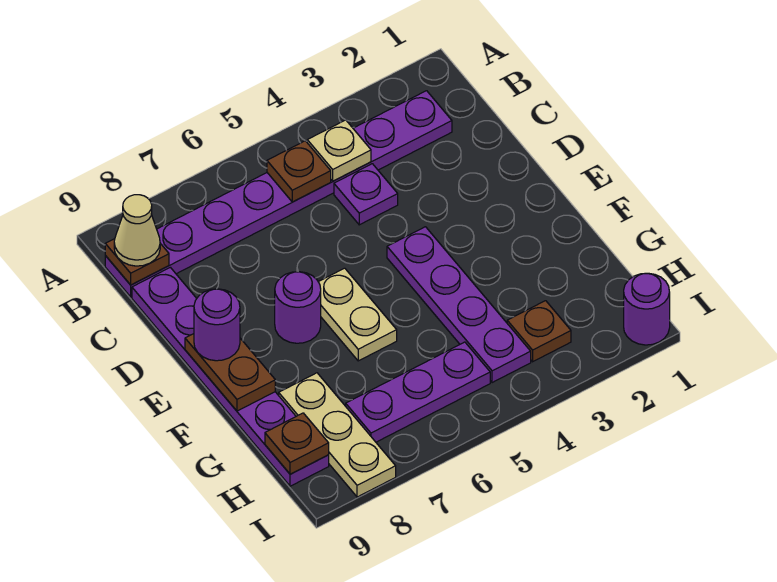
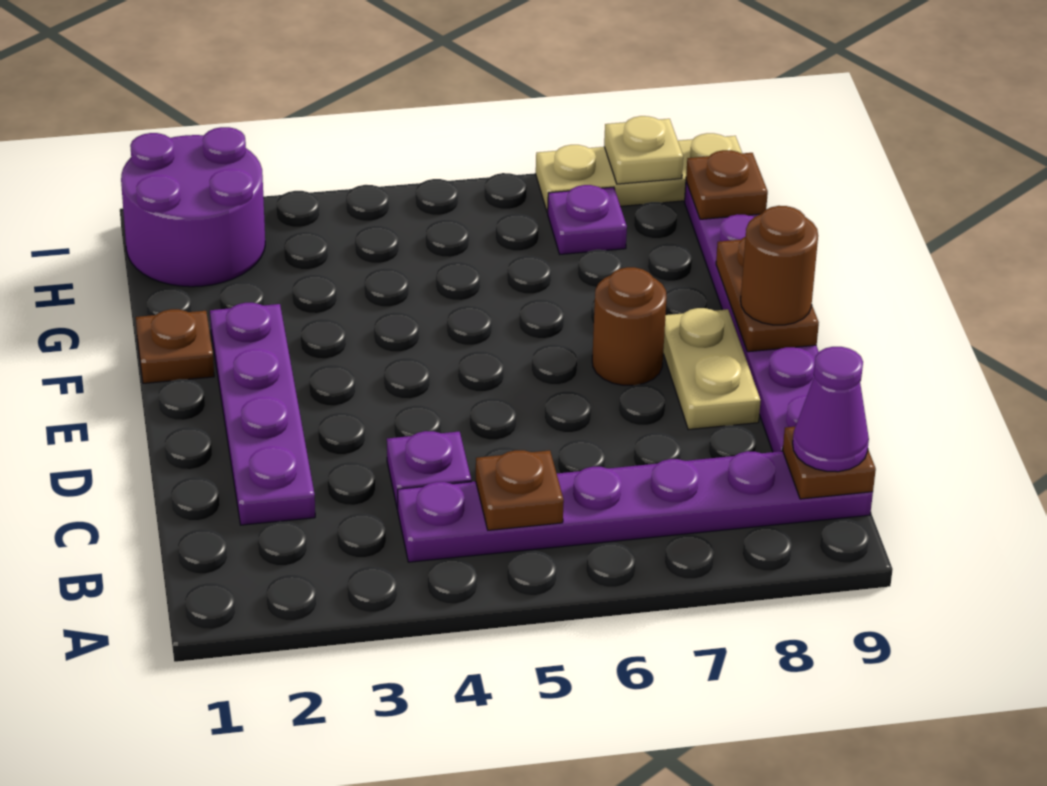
purple plate B2:B9 level 1 -> purple plate B4:B9 level 1
tan plate B4 level 2 -> tan plate I8 level 2
tan cone B9 level 3 -> purple cone B9 level 3
purple plate E4:H4 level 1 -> purple plate C2:F2 level 1
tan plate E6:F6 level 1 -> tan plate D8:E8 level 1
purple round brick E7 level 1 -> brown round brick E7 level 1
purple round brick E9 level 3 -> brown round brick E9 level 3
tan plate G8:I8 level 1 -> tan plate I7:I9 level 1
brown plate H3 level 1 -> brown plate F1 level 1
purple plate H5:H7 level 1 -> purple plate H7 level 1
purple round brick I1 level 1 -> purple round brick H1:I2 level 1

